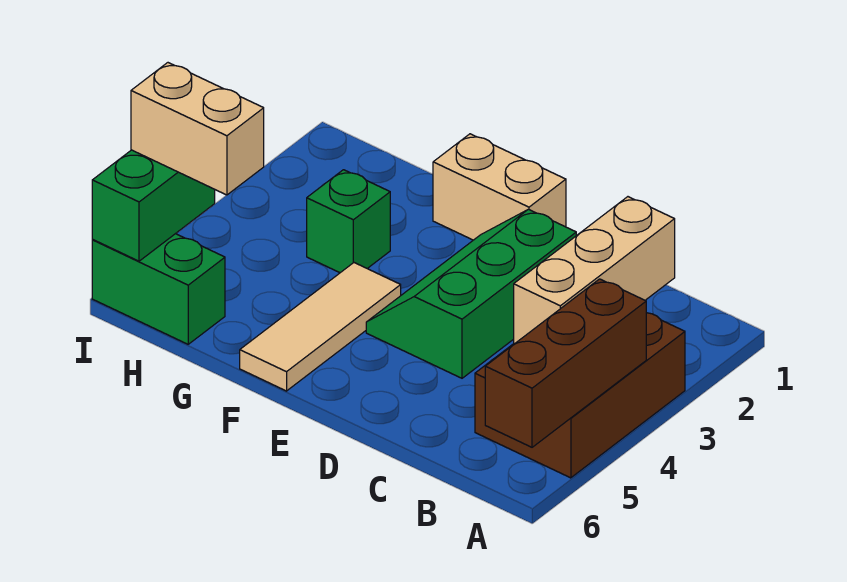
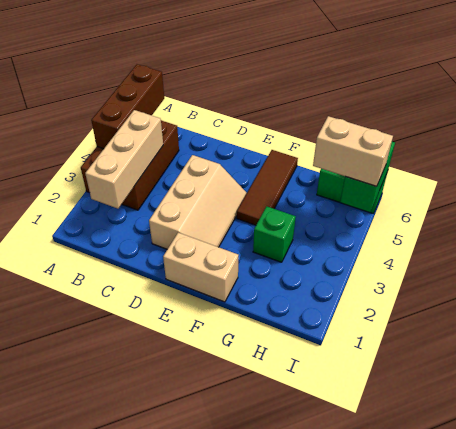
green slope D2:E4 level 1 top D -> tan slope D2:E4 level 1 top D
tan tile F4:F6 level 1 -> brown tile F4:F6 level 1

